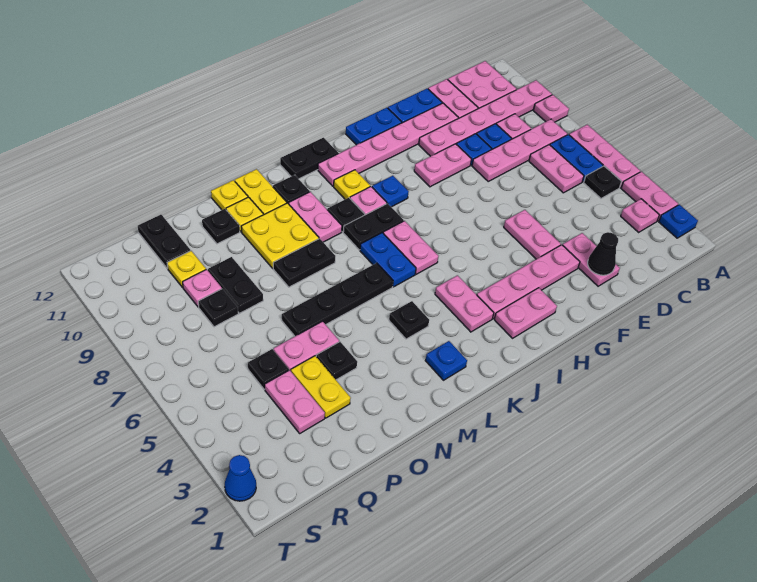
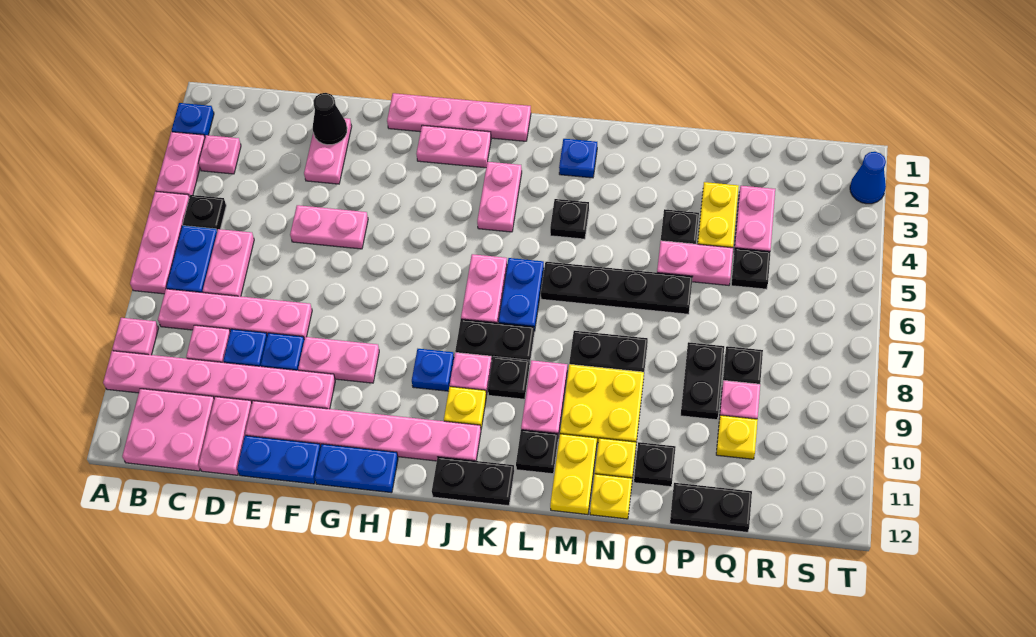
pink plate F3:I3 level 1 -> pink plate G1:J1 level 1
pink plate F4:F5 level 1 -> pink plate E5:F5 level 1
black plate Q11:Q12 level 1 -> black plate P12:Q12 level 1

